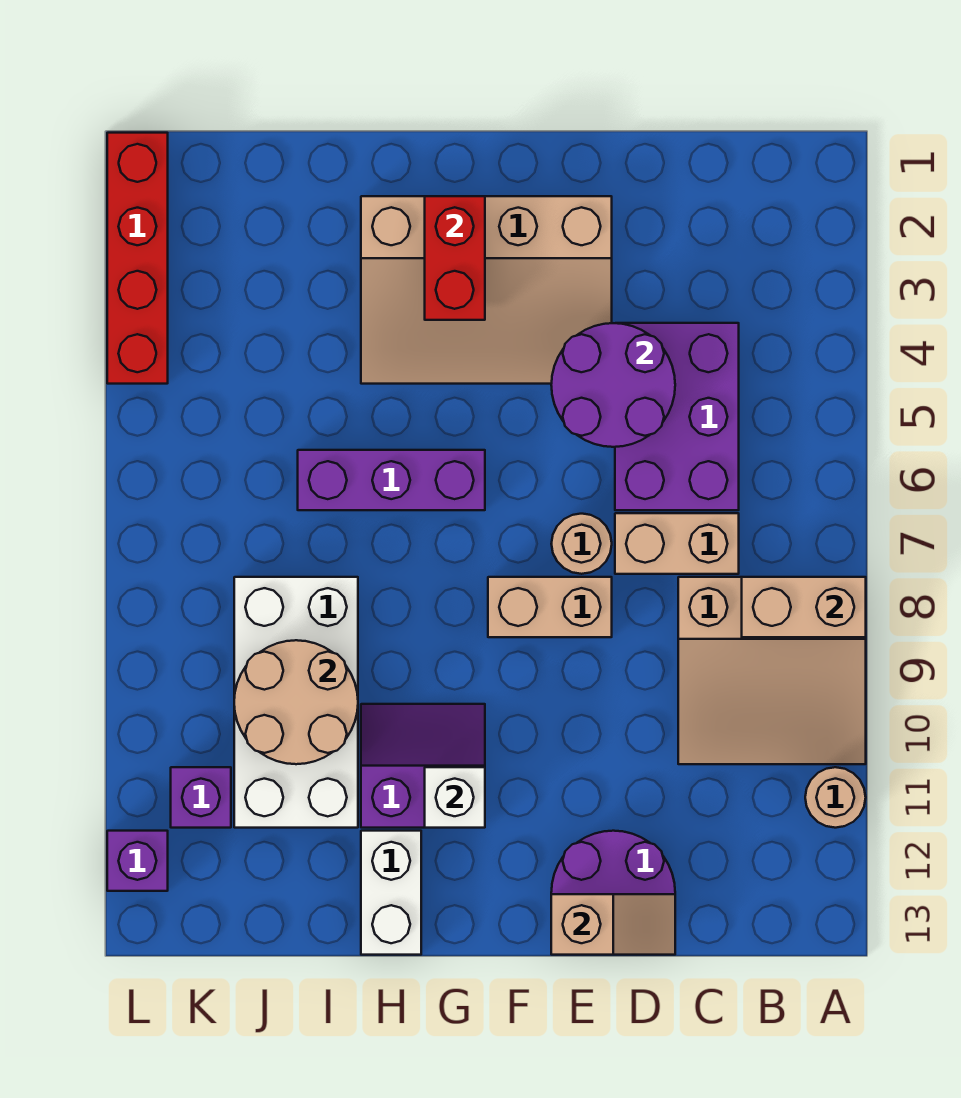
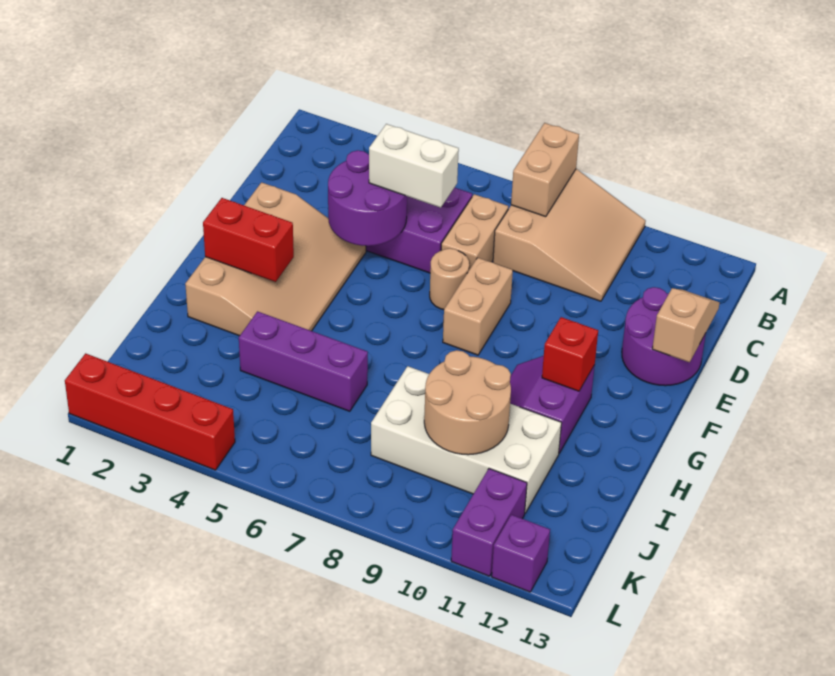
tan round brick A11 level 1 -> none
purple brick G6:I6 level 1 -> purple brick I4:I6 level 1
white brick G11 level 2 -> red brick G11 level 2
white brick H12:H13 level 1 -> white brick D5:D6 level 3
purple brick K11 level 1 -> purple brick K11:L11 level 1

